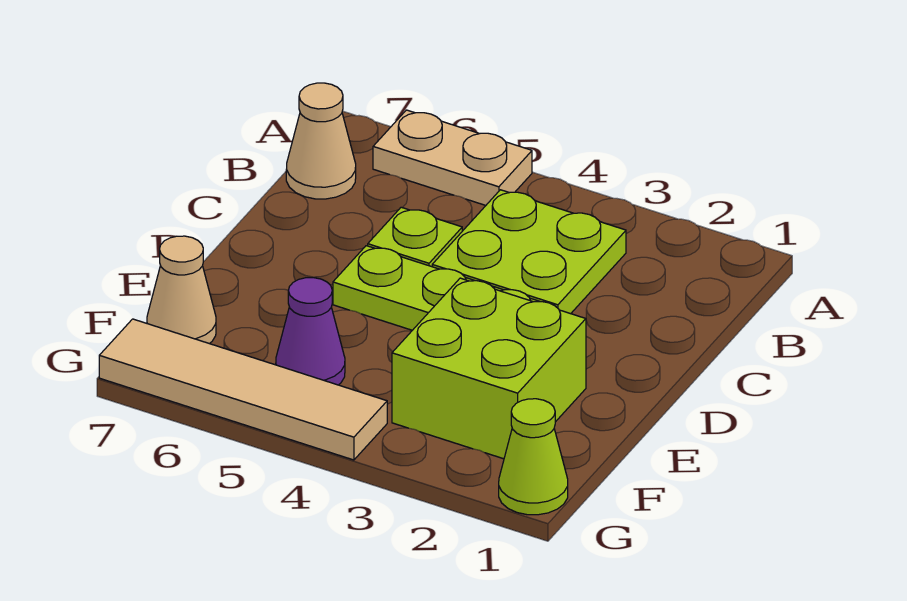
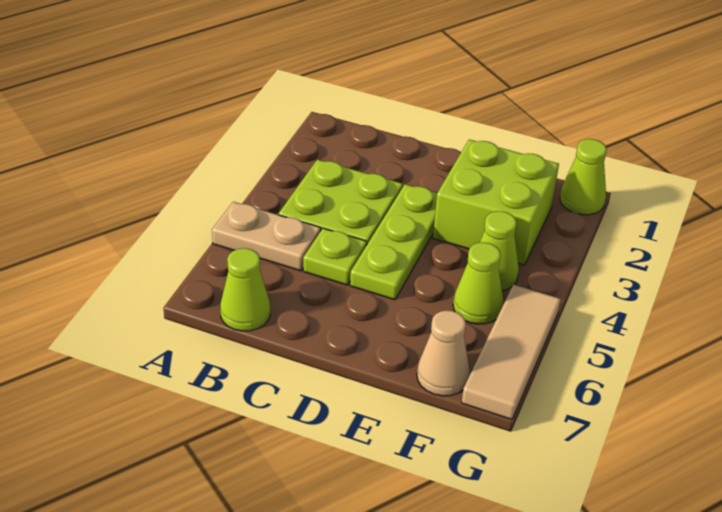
tan plate A5:A6 level 1 -> tan plate A5:B5 level 1
tan cone B7 level 1 -> lime cone B7 level 1
none -> lime cone F4 level 1
purple cone F5 level 1 -> lime cone F5 level 1
tan tile G4:G7 level 1 -> tan tile G5:G7 level 1

